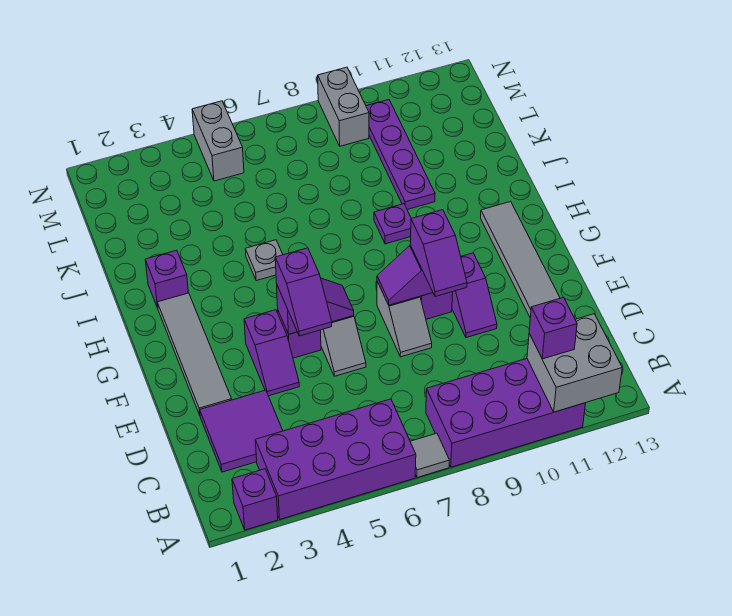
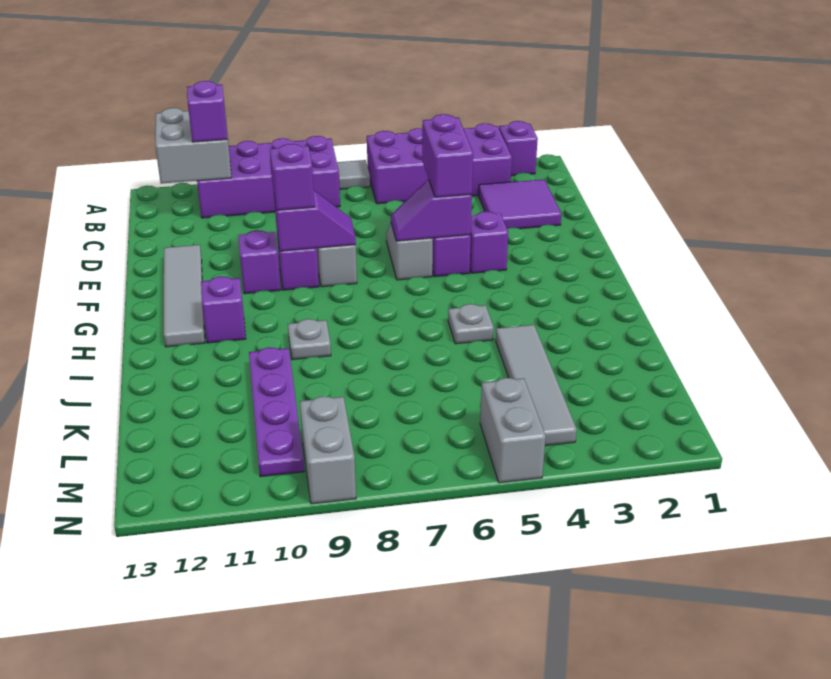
grey tile E2:H2 level 1 -> grey tile J4:M4 level 1
purple slope E5:F5 level 3 top F -> purple brick E5:F5 level 3
purple brick I2 level 1 -> purple brick H11 level 1
purple plate I9 level 1 -> grey plate I9 level 1

